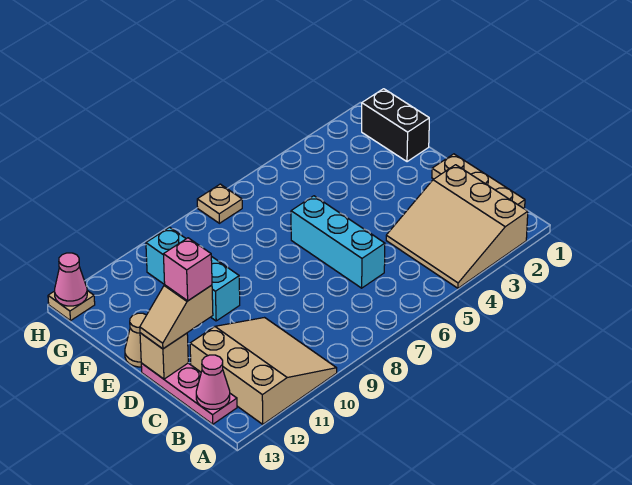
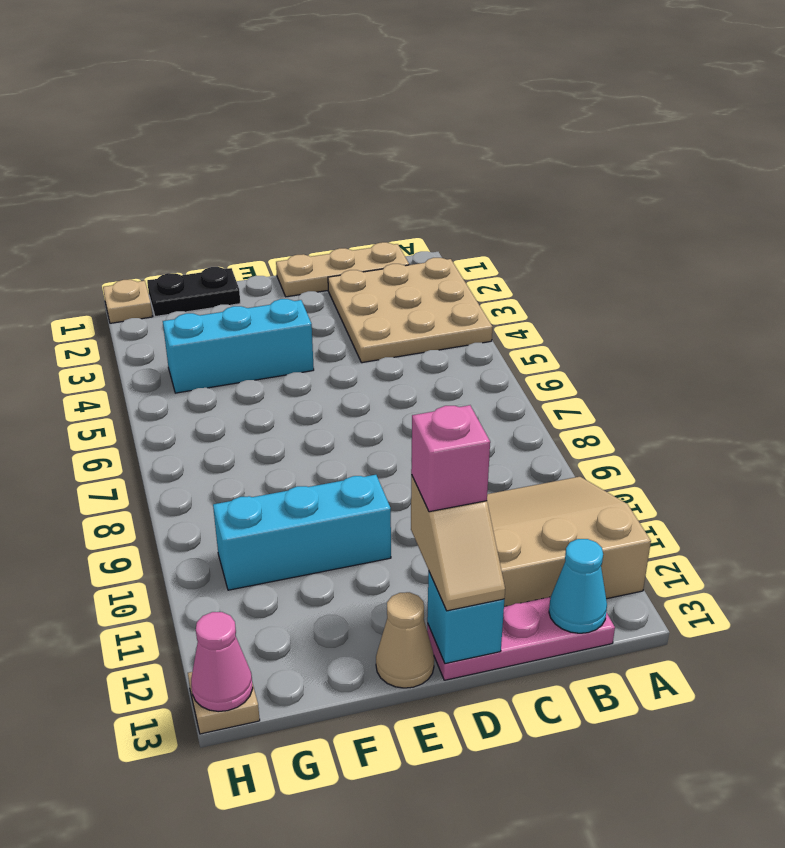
tan slope A2:C4 level 1 top 2 -> tan plate A2:C4 level 1
pink cone B13 level 2 -> cyan cone B13 level 2
cyan brick C6:E6 level 1 -> cyan brick E4:G4 level 1
tan brick D13 level 2 -> cyan brick D13 level 2
black brick F1:G1 level 1 -> black plate F1:G1 level 1
tan plate H7 level 1 -> tan plate H1 level 1

